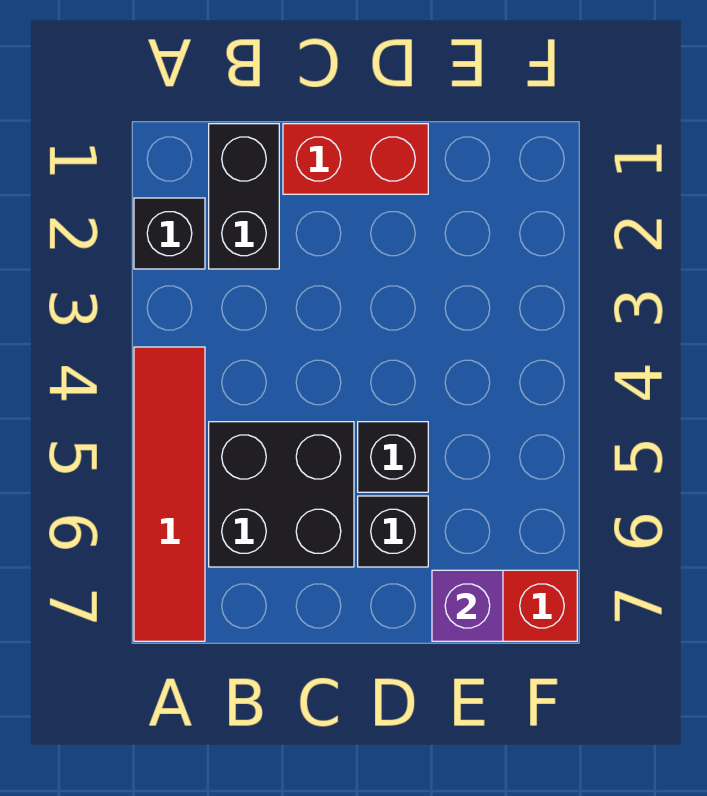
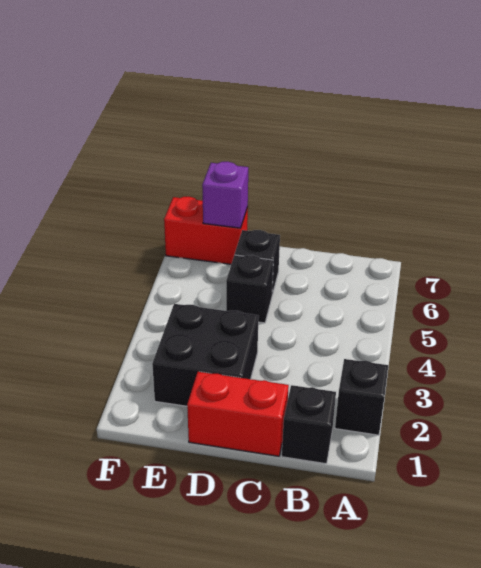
red tile A4:A7 level 1 -> none
black brick B1:B2 level 1 -> black brick B1 level 1
black brick B5:C6 level 1 -> black brick D2:E3 level 1

